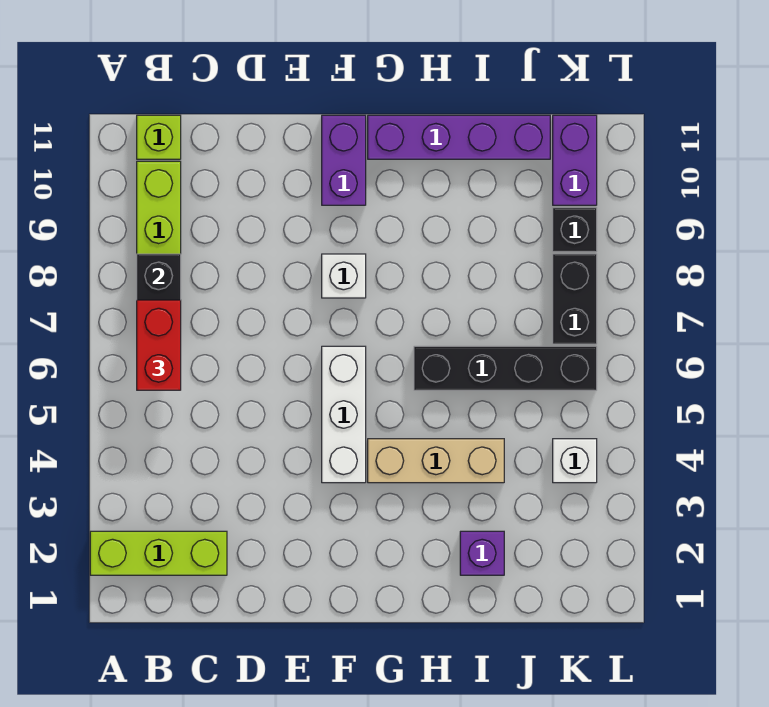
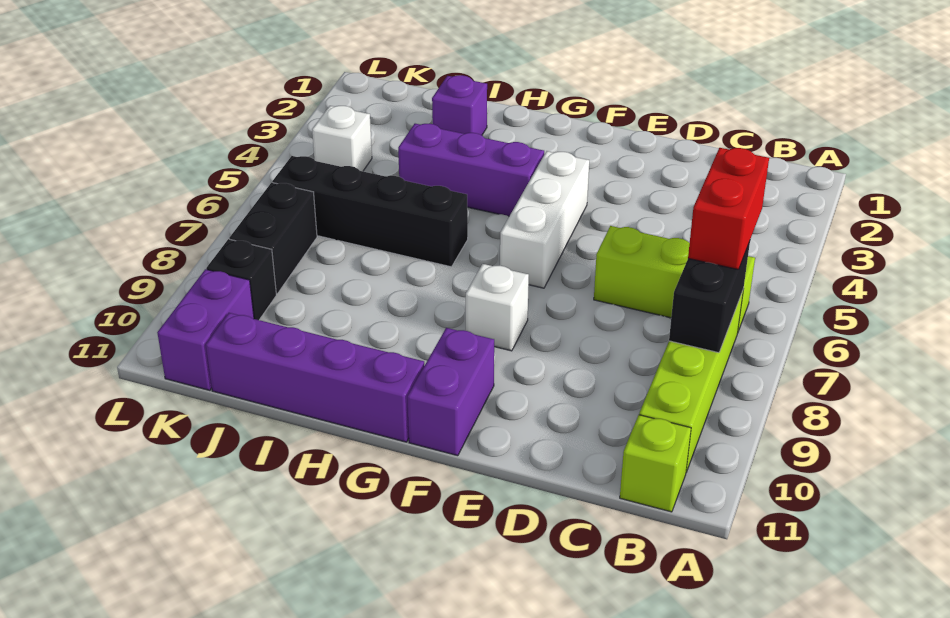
lime brick A2:C2 level 1 -> lime brick B6:D6 level 1
tan brick G4:I4 level 1 -> purple brick G4:I4 level 1

